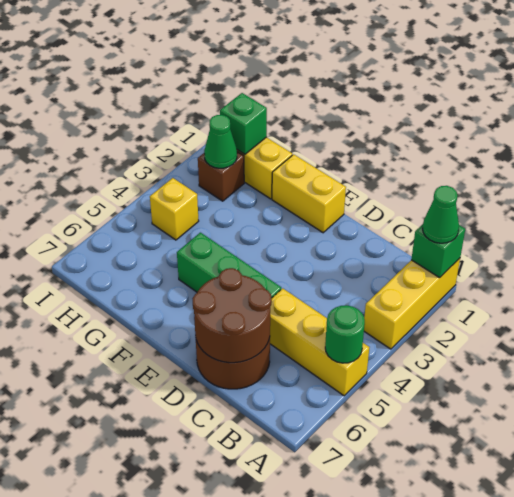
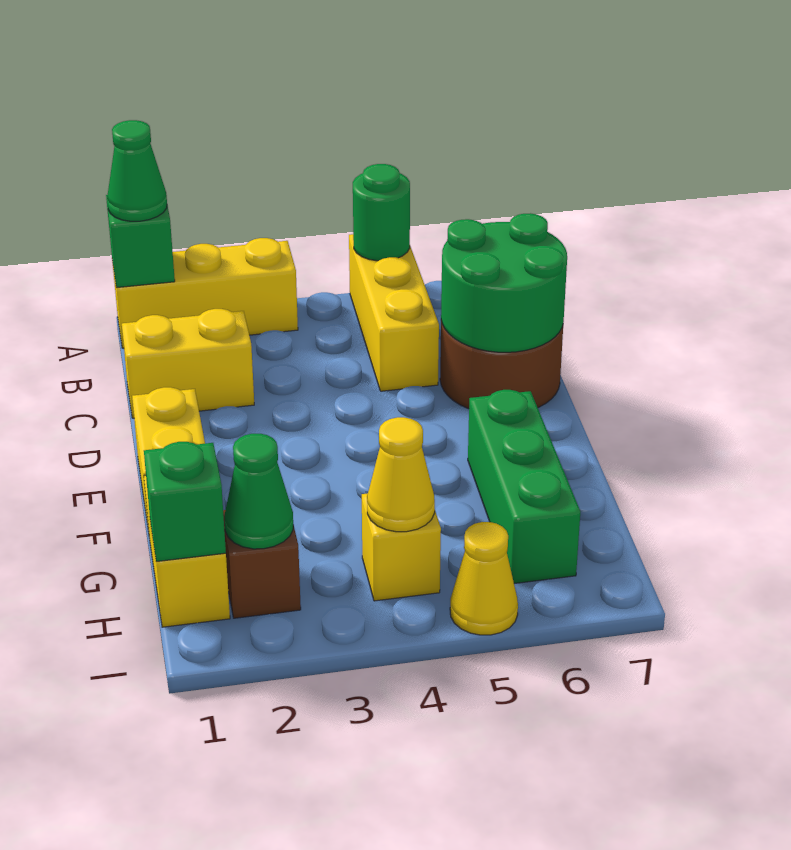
none -> yellow brick C1:C2 level 1
brown round brick C6:D7 level 2 -> green round brick C6:D7 level 2
green brick D5:F5 level 1 -> green brick F6:H6 level 1
none -> yellow cone H4 level 2
none -> yellow cone I5 level 1

